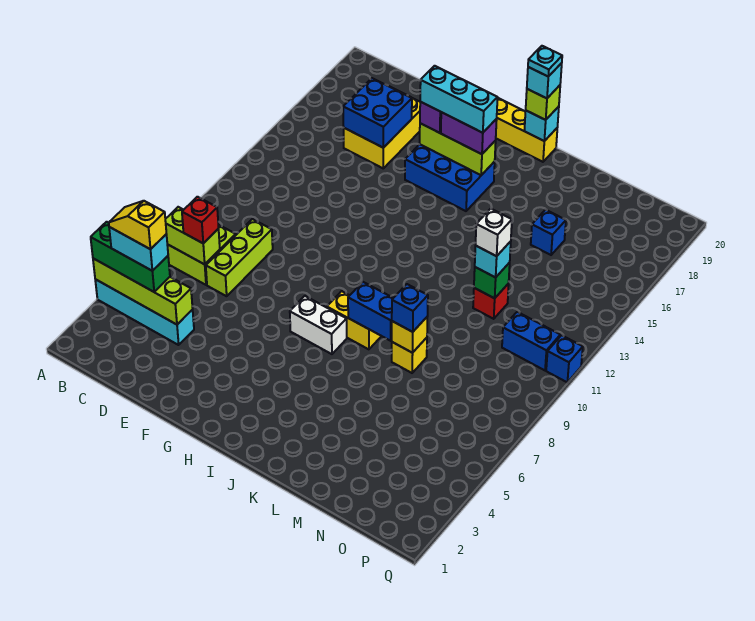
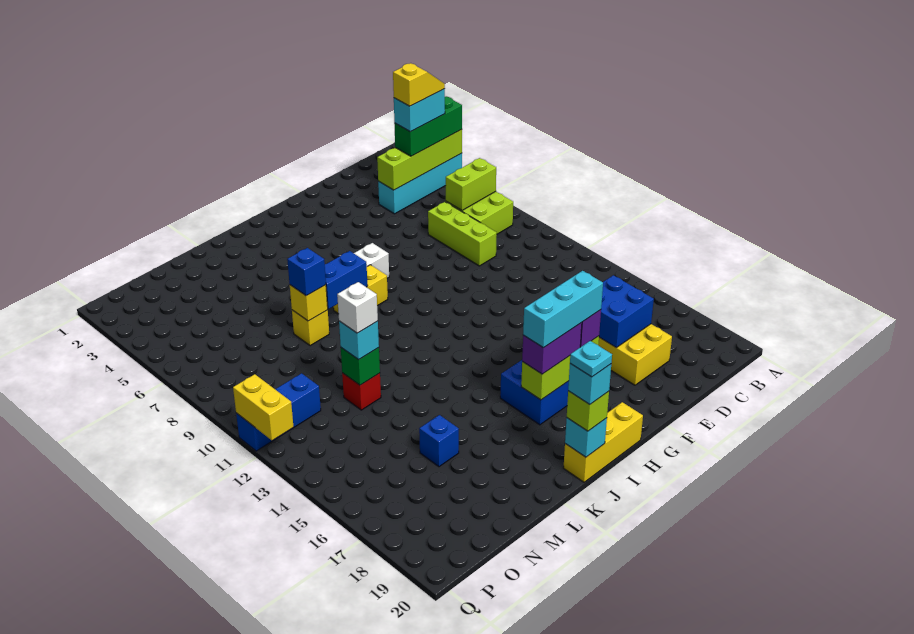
red brick C7 level 3 -> none
none -> yellow brick Q11:Q12 level 2

